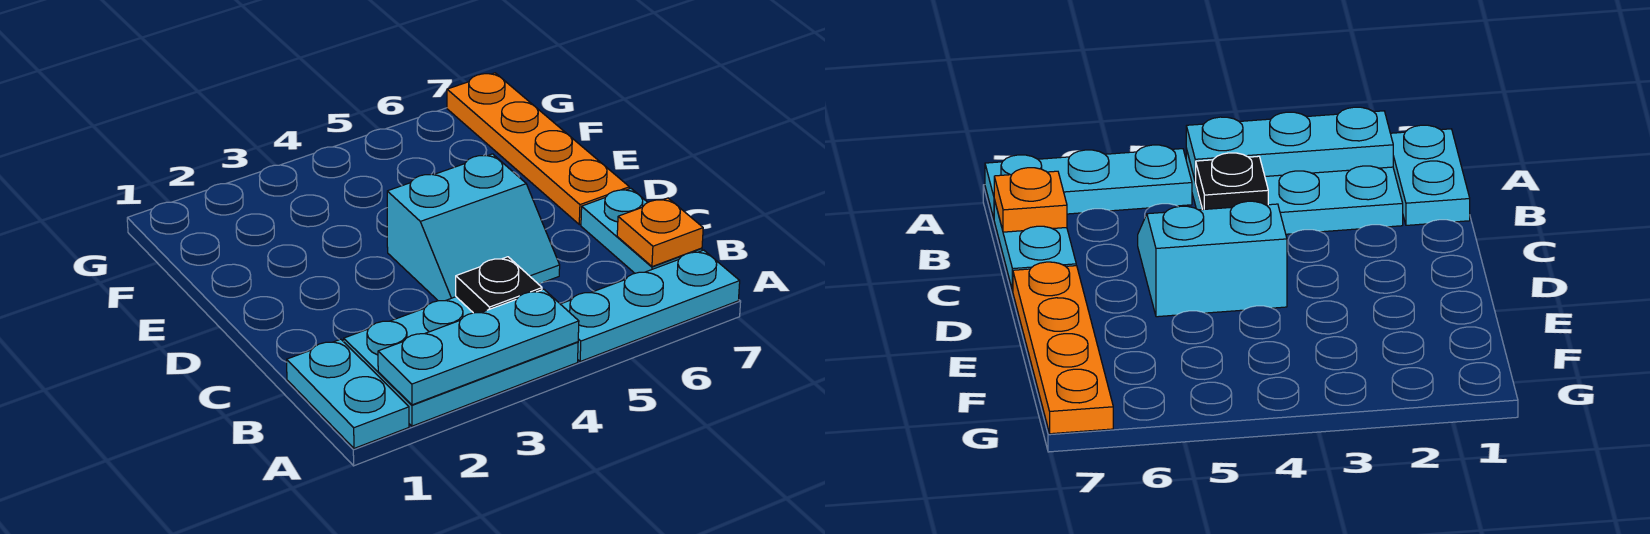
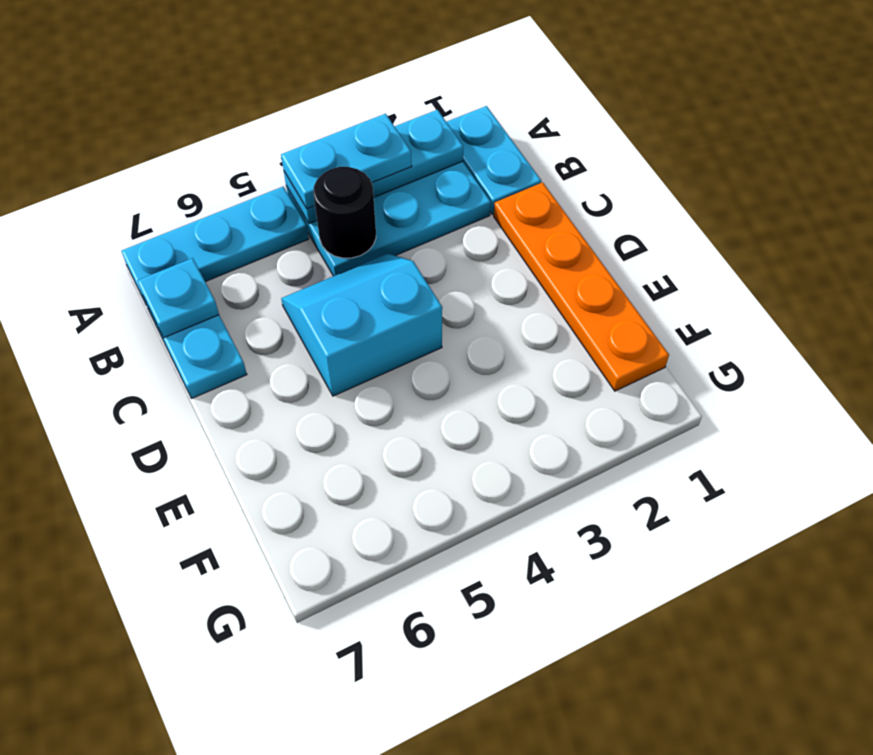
none -> cyan plate A3:A4 level 3
black plate B4 level 2 -> black round brick B4 level 2
orange plate B7 level 2 -> cyan plate B7 level 2
orange plate D7:G7 level 1 -> orange plate C1:F1 level 1

